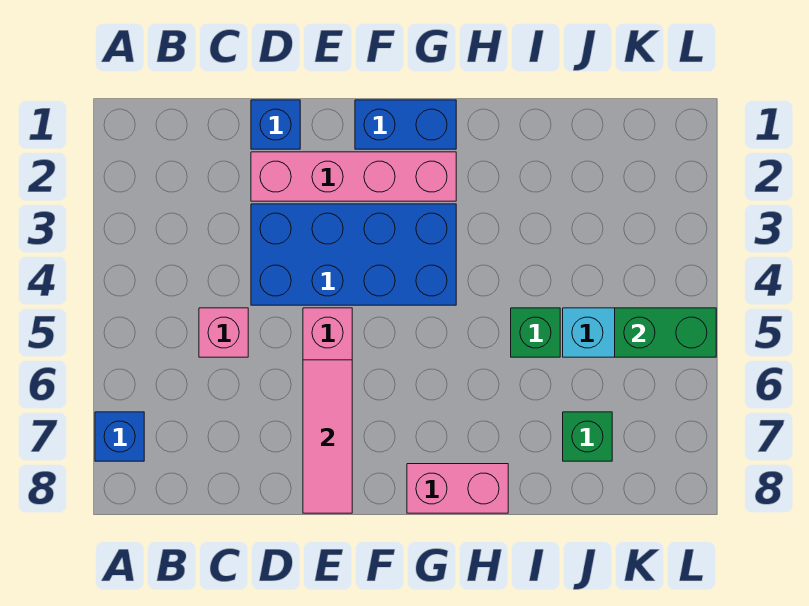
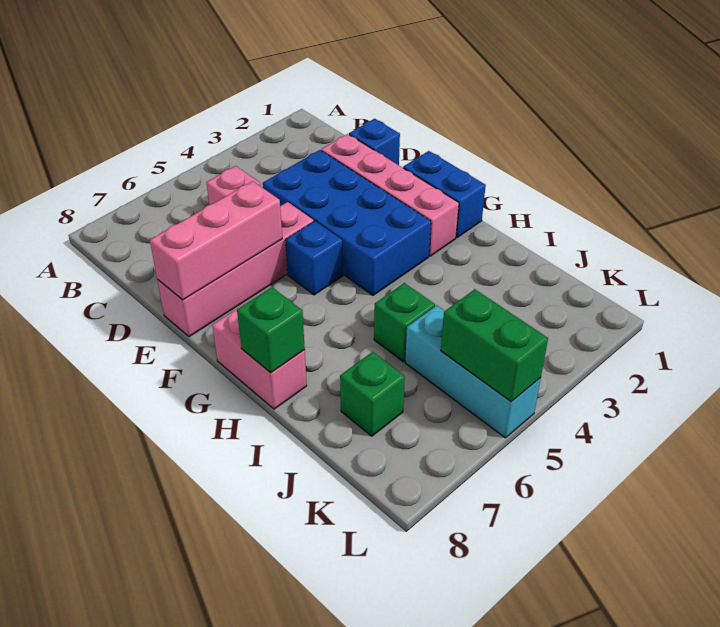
blue brick A7 level 1 -> blue brick F5 level 1
pink tile E6:E8 level 2 -> pink brick E6:E8 level 2
none -> green brick H8 level 2

